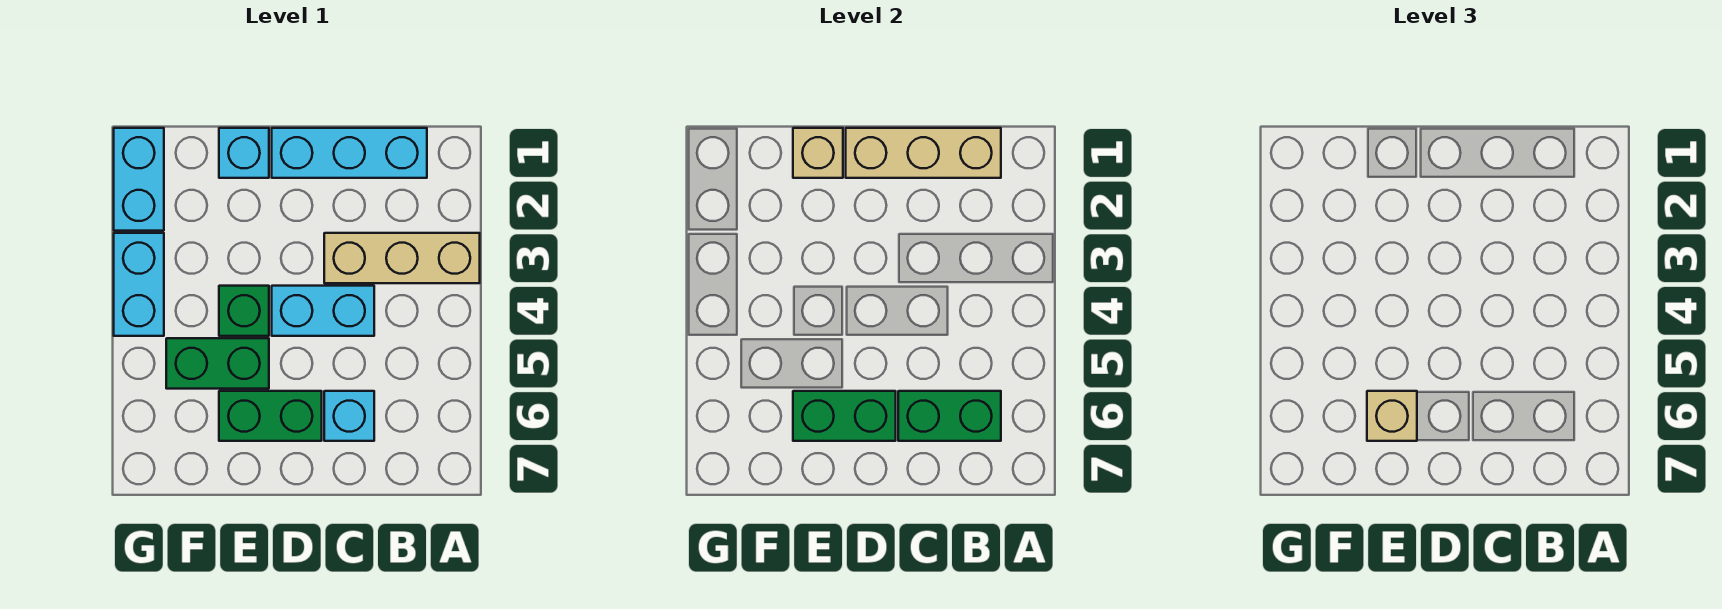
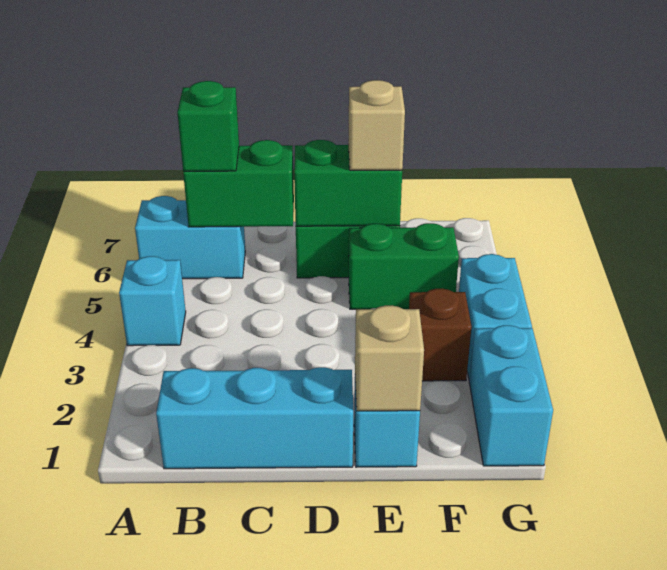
tan brick A3:C3 level 1 -> none
tan brick B1:D1 level 2 -> none
cyan brick C4:D4 level 1 -> cyan brick A6:B6 level 1
cyan brick C6 level 1 -> cyan brick A4 level 1
green brick E4 level 1 -> green brick B6 level 3
none -> brown brick F3 level 1

